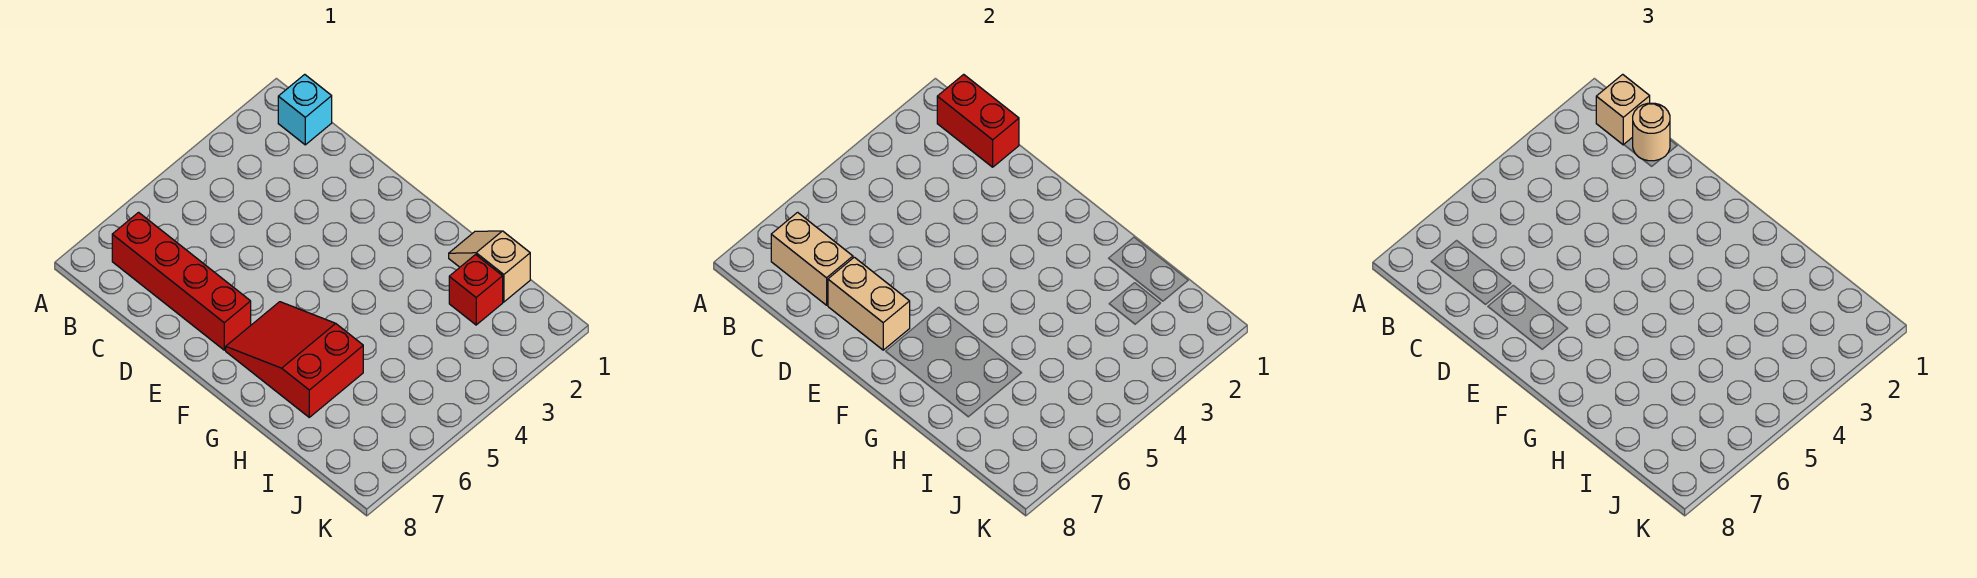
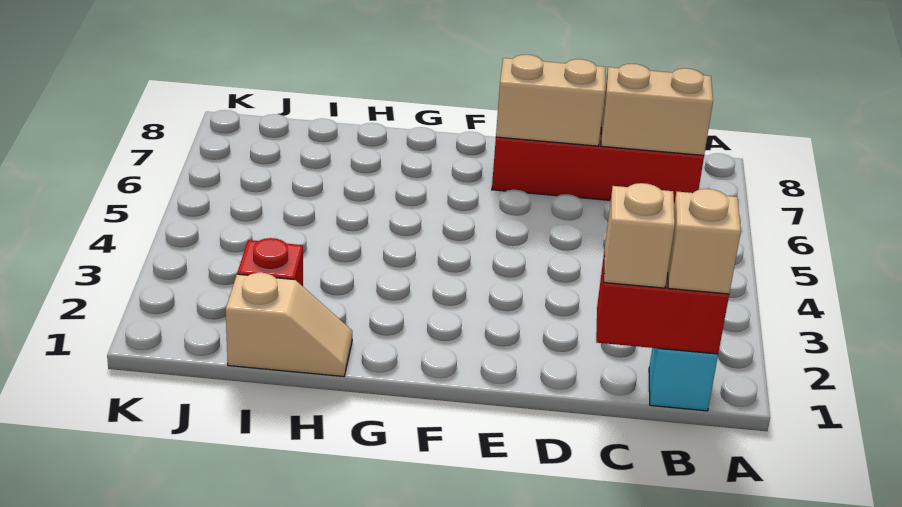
tan round brick C1 level 3 -> tan brick C1 level 3
red slope F6:H7 level 1 top H -> none

